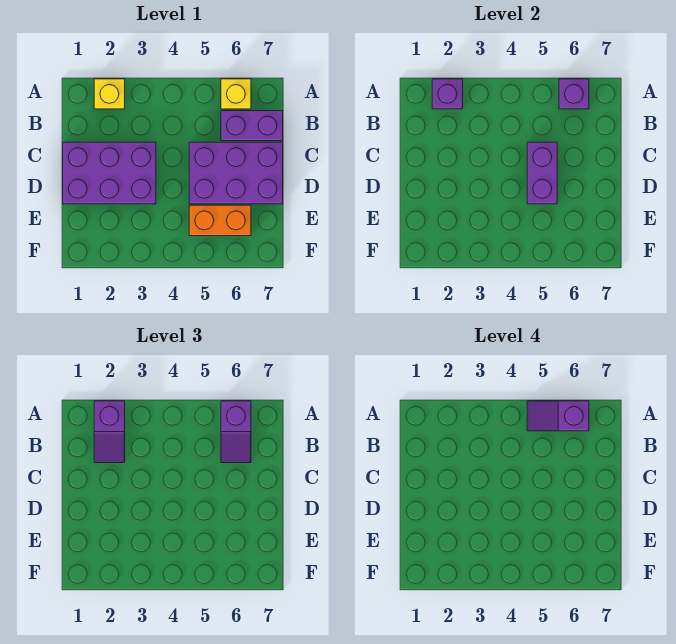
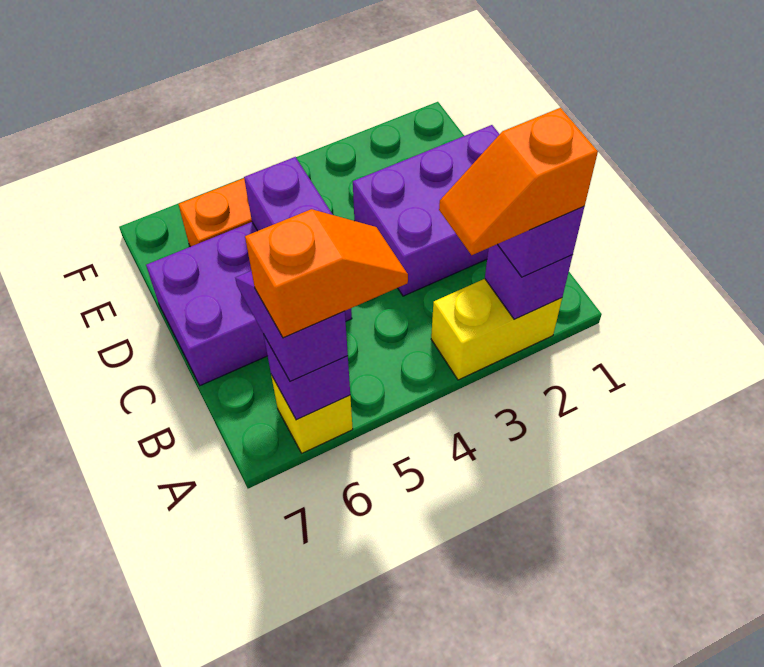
yellow brick A2 level 1 -> yellow brick A2:A3 level 1
none -> orange slope A2:A3 level 4 top 2
purple slope A5:A6 level 4 top 6 -> orange slope A5:A6 level 4 top 6
purple brick B6:B7 level 1 -> none

